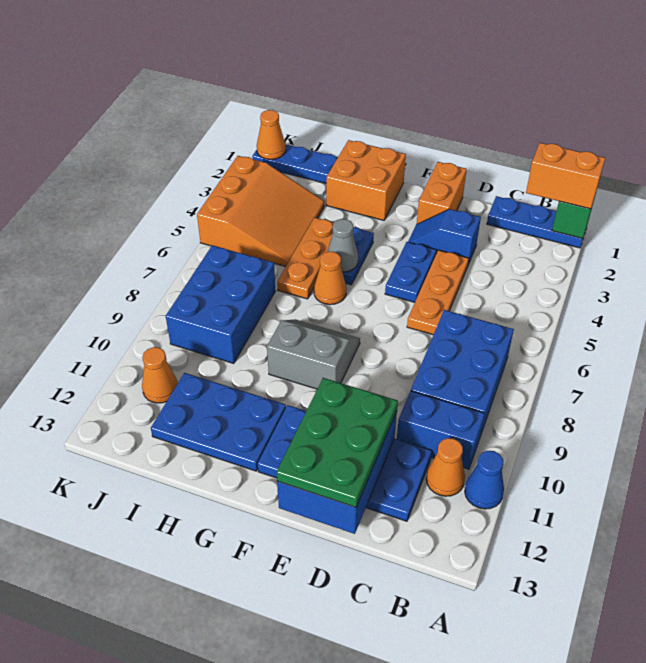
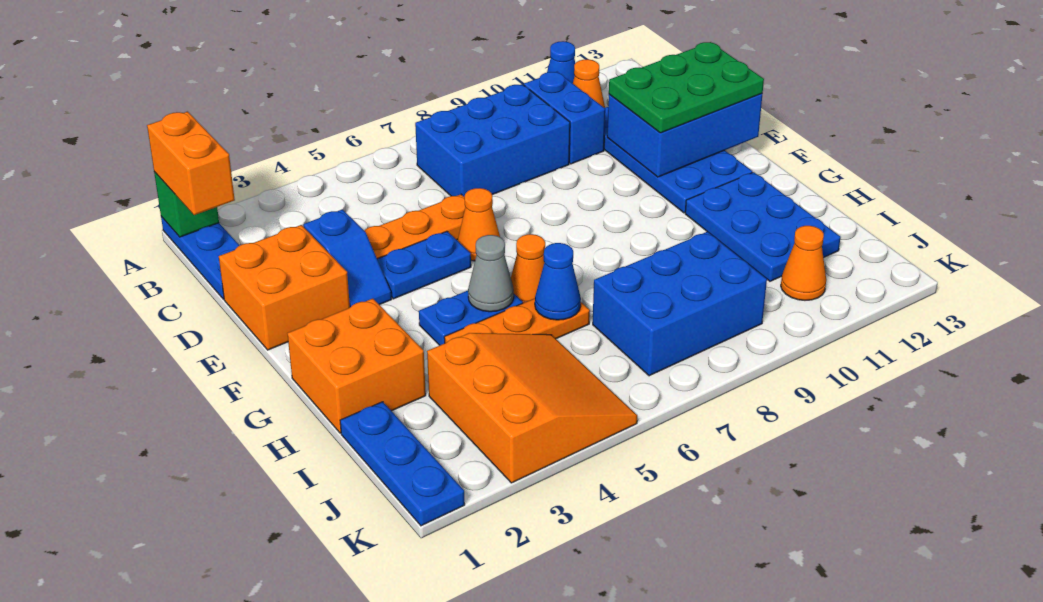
orange brick E1:E2 level 1 -> orange brick D1:E2 level 1
grey slope F8:G9 level 1 top 9 -> none
none -> blue cone H6 level 2
orange slope I3:K5 level 1 top K -> orange slope I3:K5 level 1 top 3
orange cone K1 level 2 -> orange cone E6 level 1

